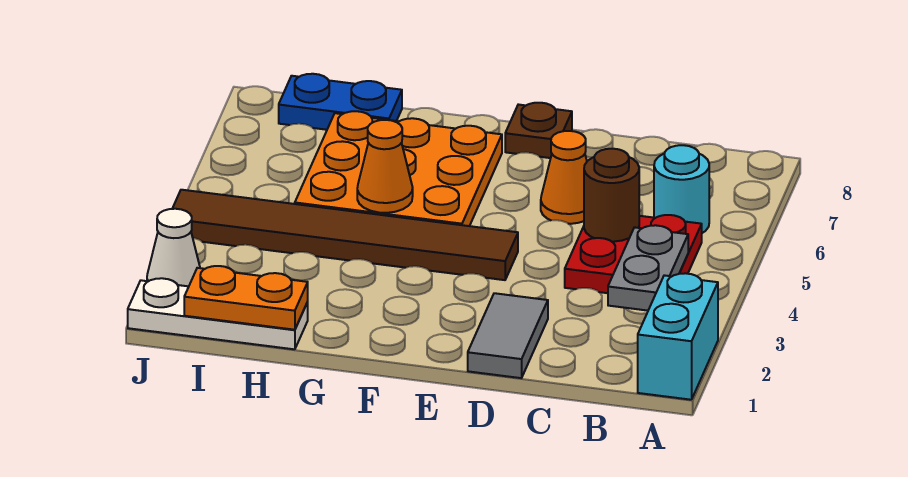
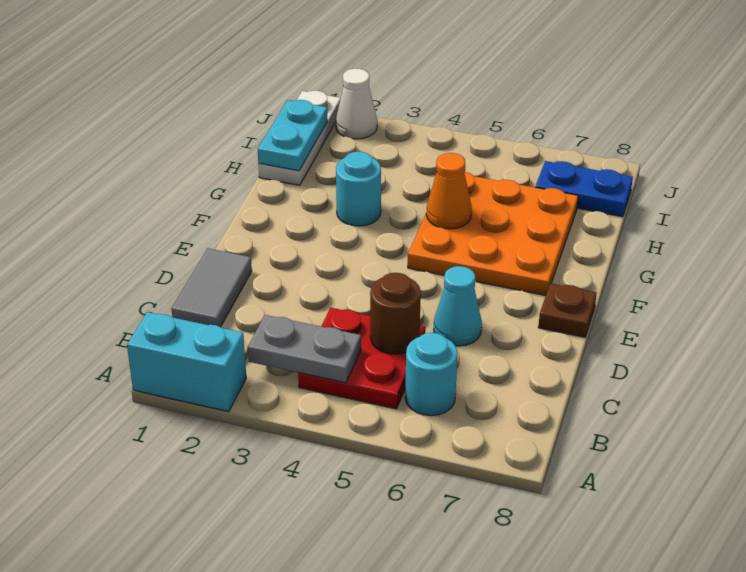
grey tile D1:D2 level 1 -> grey tile C1:D1 level 1
orange cone D6 level 1 -> cyan cone D6 level 1
brown tile E4:J4 level 1 -> none
none -> cyan round brick G3 level 1
orange plate H1:I1 level 2 -> cyan plate H1:I1 level 2
blue plate H8:I8 level 1 -> blue plate I7:I8 level 1

